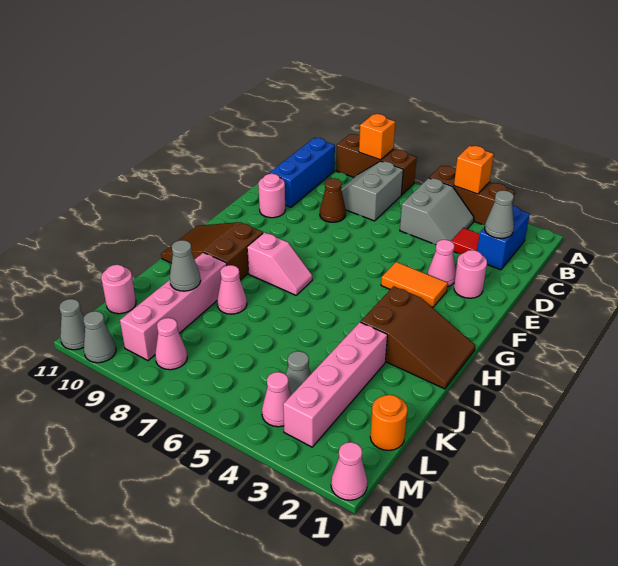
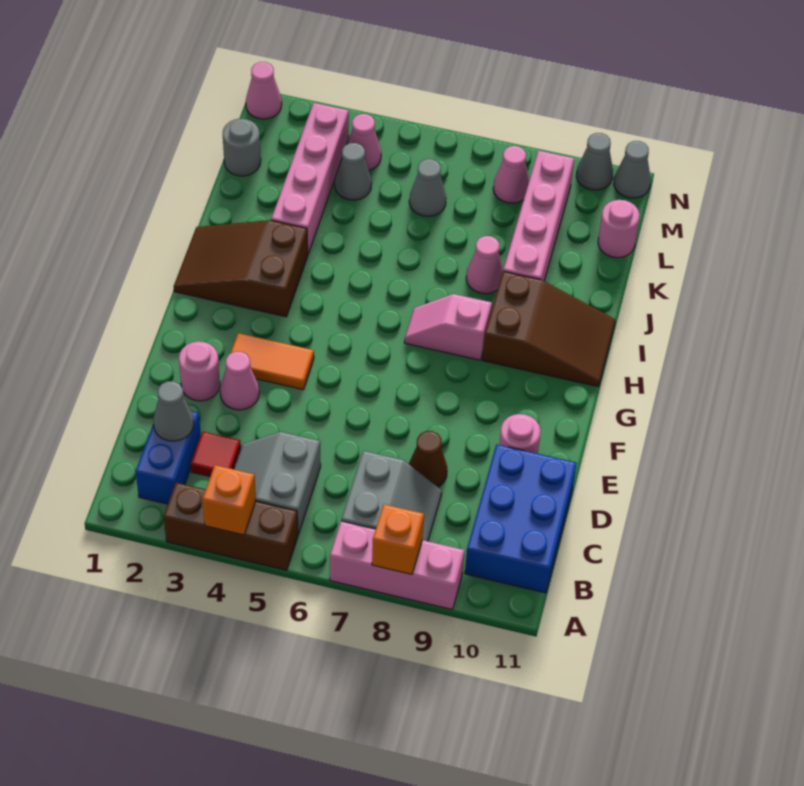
brown brick A7:A9 level 1 -> pink brick A7:A9 level 1
blue brick B10:D10 level 1 -> blue brick B10:D11 level 1
grey cone K9 level 2 -> grey cone L6 level 1
orange round brick L1 level 1 -> grey round brick L1 level 1

